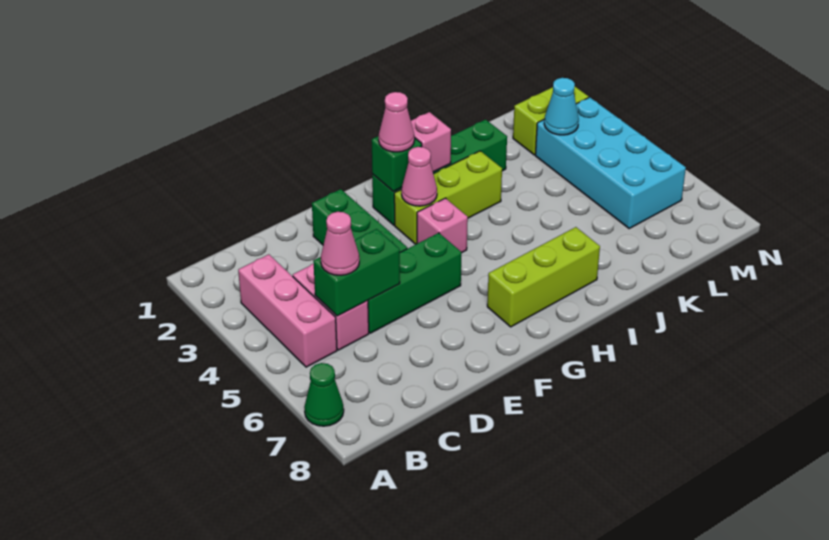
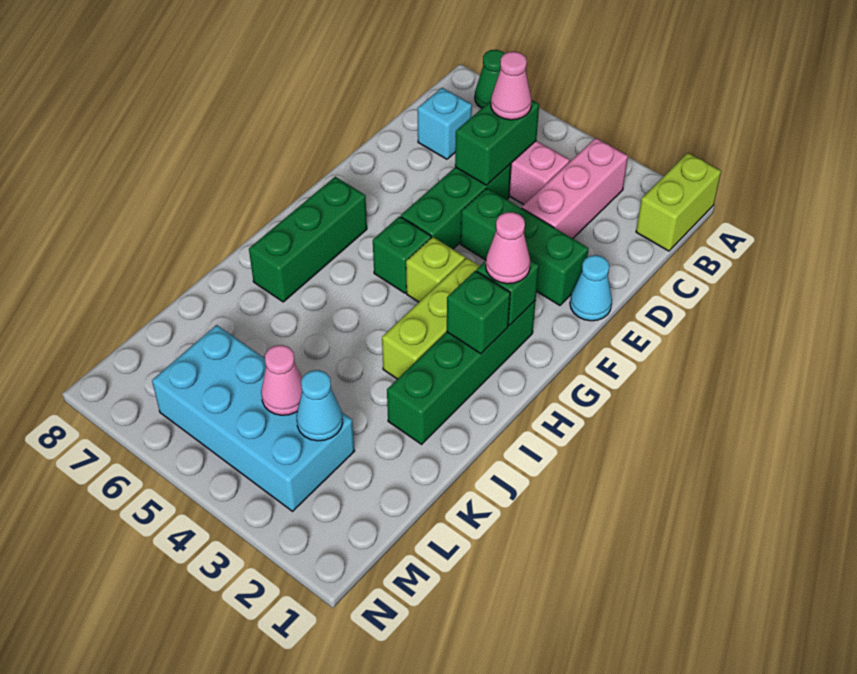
pink brick B3:B5 level 1 -> pink brick B3:D3 level 1
none -> cyan brick C7 level 1
none -> cyan cone E1 level 1
pink cone G3 level 2 -> pink cone L4 level 2
pink brick G4 level 1 -> lime brick G4 level 1
none -> green brick G5 level 1
lime brick G7:I7 level 1 -> green brick G7:I7 level 1
pink brick H2 level 2 -> green brick H2 level 2
lime brick L2:M2 level 1 -> lime brick A1:B1 level 1

